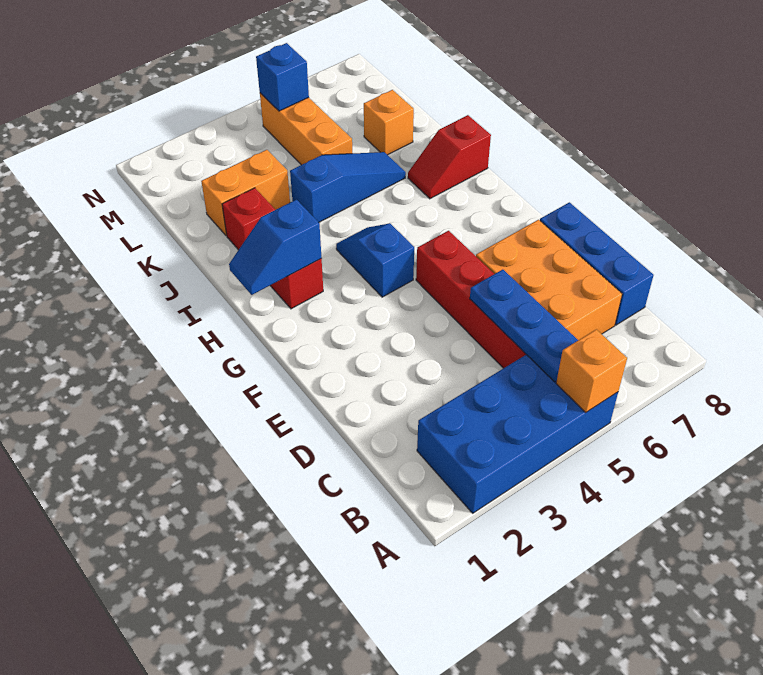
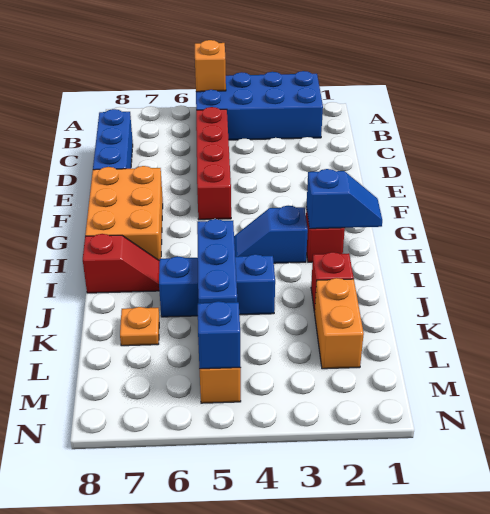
blue plate B5:D5 level 2 -> blue plate I5:K5 level 2
orange brick C6:E7 level 1 -> orange brick F7:H8 level 1
blue slope G4:H4 level 1 top G -> blue slope H3:H4 level 1 top 3
blue slope J4:J6 level 1 top 4 -> blue brick J4:J6 level 1
orange brick K2:K3 level 1 -> orange brick K2:L2 level 1
orange brick K7 level 1 -> orange plate K7 level 1

